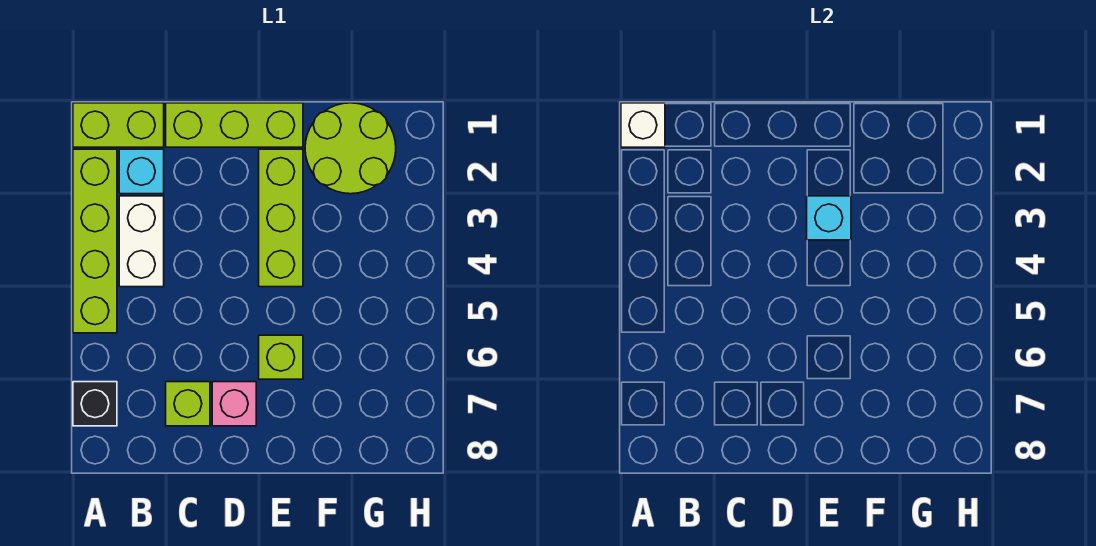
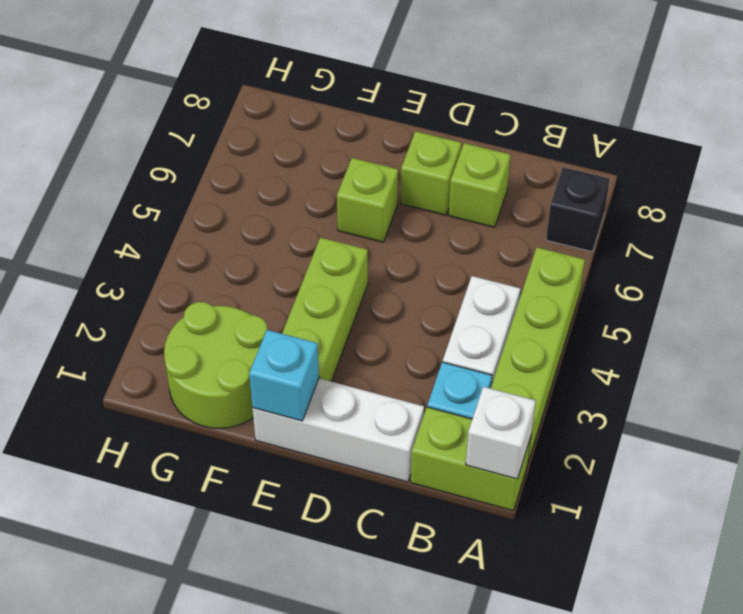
lime brick C1:E1 level 1 -> white brick C1:E1 level 1
pink brick D7 level 1 -> lime brick D7 level 1
cyan brick E3 level 2 -> cyan brick E1 level 2

